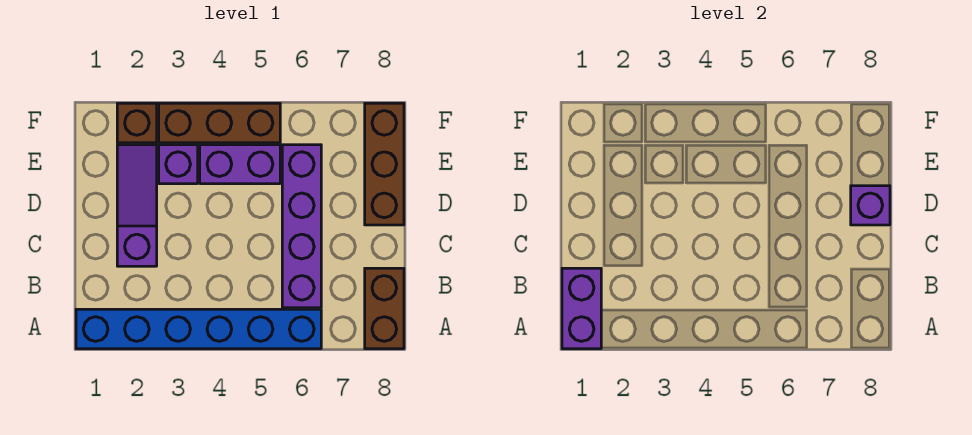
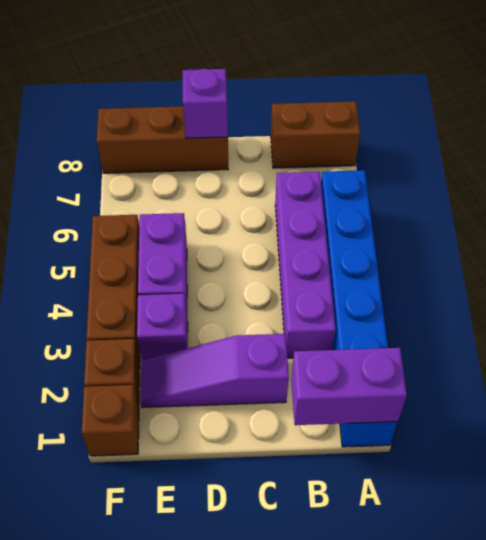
purple brick B6:E6 level 1 -> purple brick B3:B6 level 1
none -> brown brick F1 level 1

